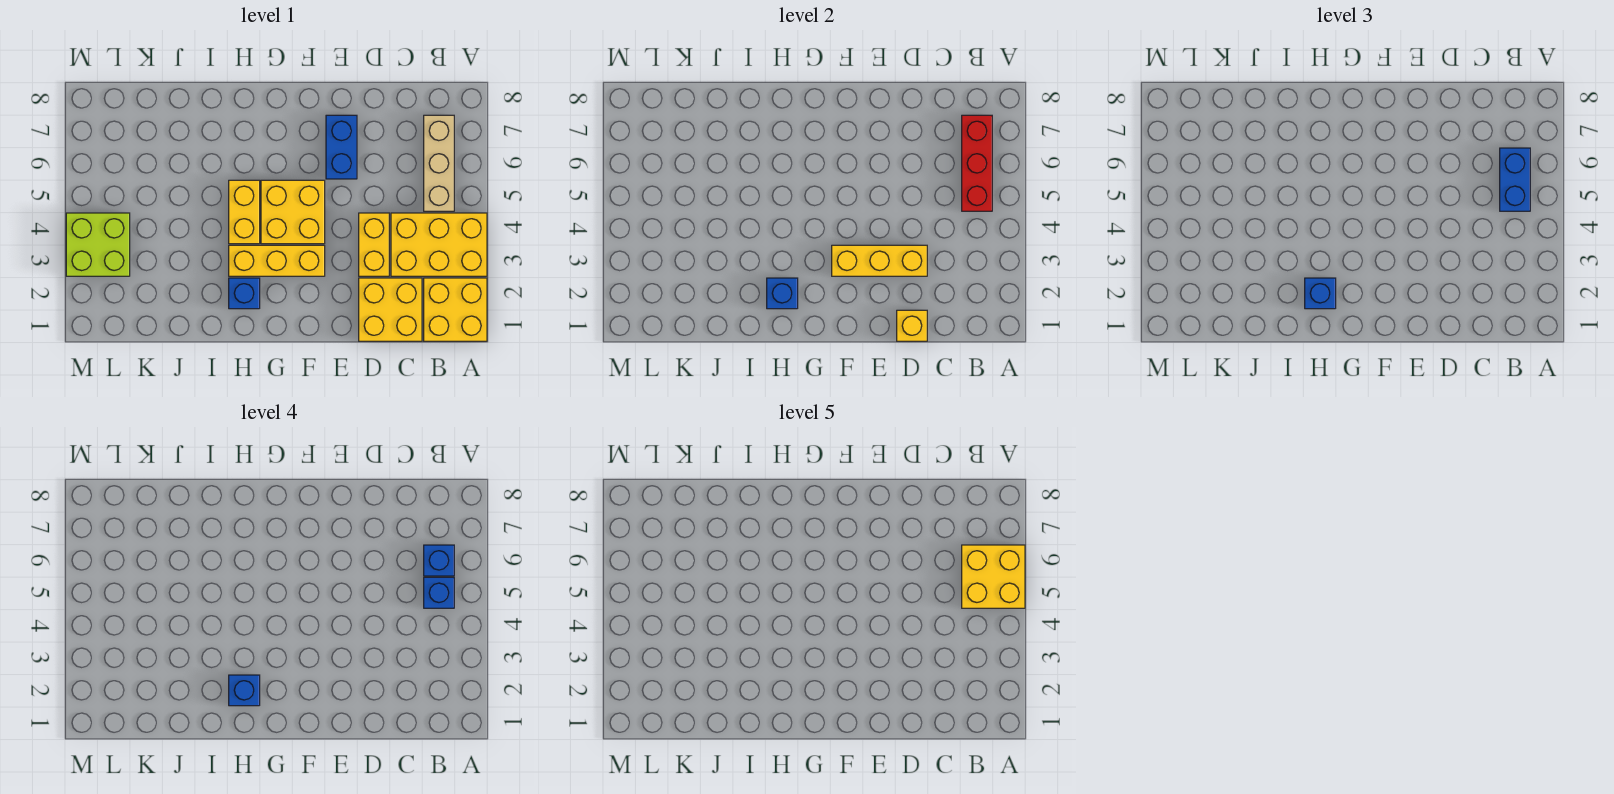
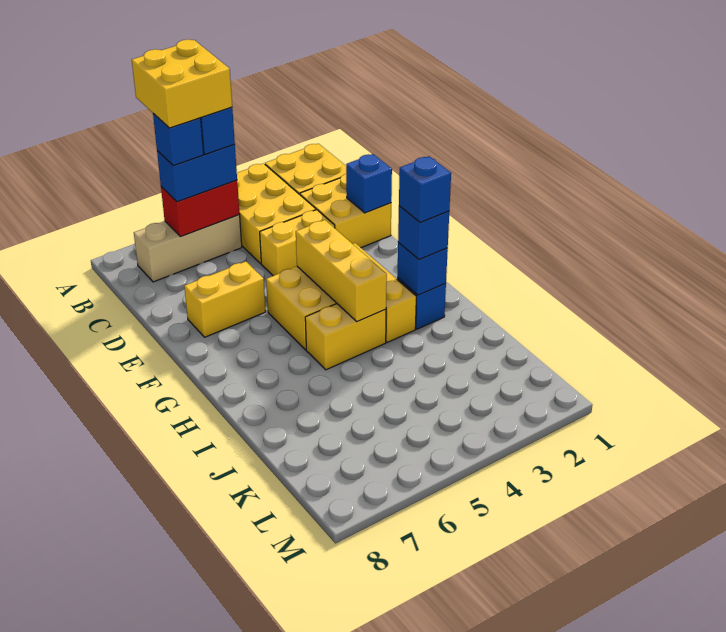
red brick B5:B7 level 2 -> red brick B5:B6 level 2
yellow brick D1 level 2 -> blue brick D1 level 2
yellow brick D3:F3 level 2 -> yellow brick F4:H4 level 2
blue brick E6:E7 level 1 -> yellow brick E6:E7 level 1
lime brick L3:M4 level 1 -> none

